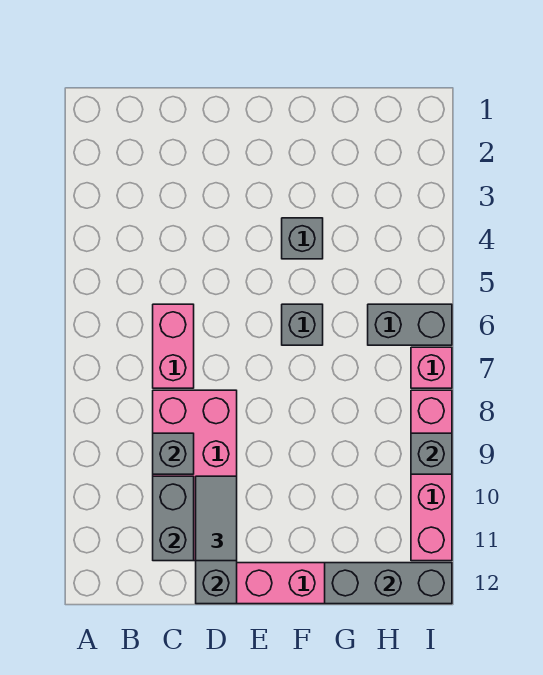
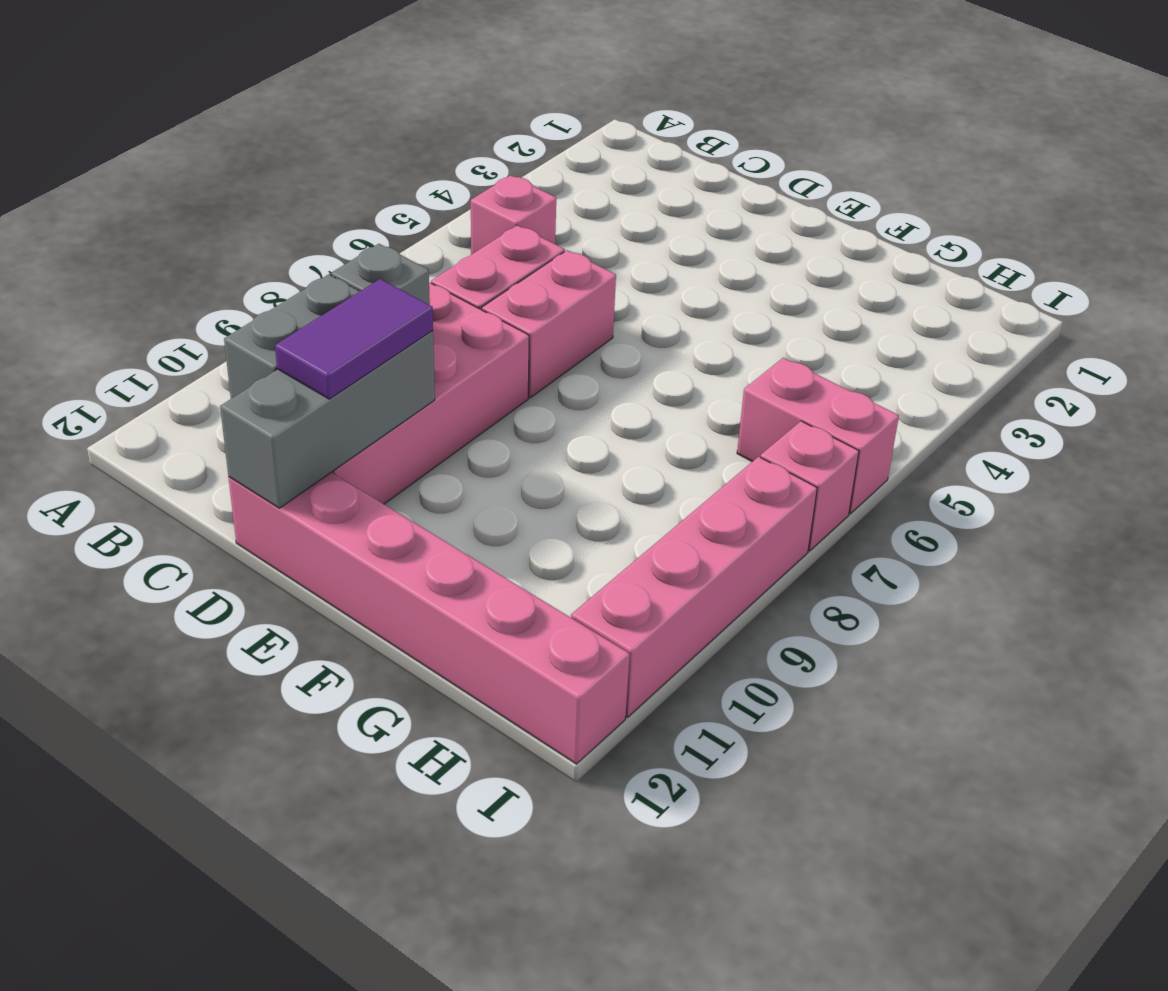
none -> pink brick B5 level 1
none -> pink brick D6:D7 level 1
grey tile D10:D11 level 3 -> purple tile D10:D11 level 3
grey brick F4 level 1 -> none
grey brick F6 level 1 -> none
grey brick G12:I12 level 2 -> none
grey brick H6:I6 level 1 -> pink brick H6:I6 level 1
grey brick I9 level 2 -> none

